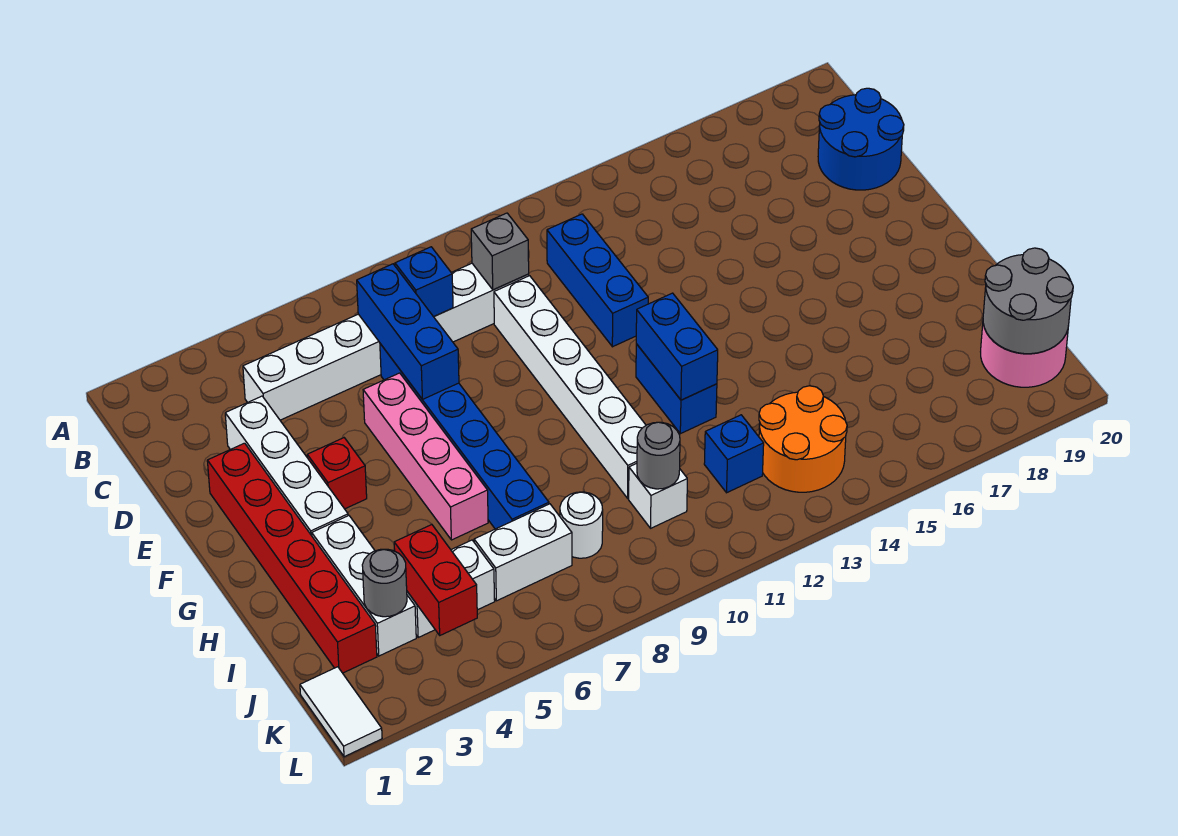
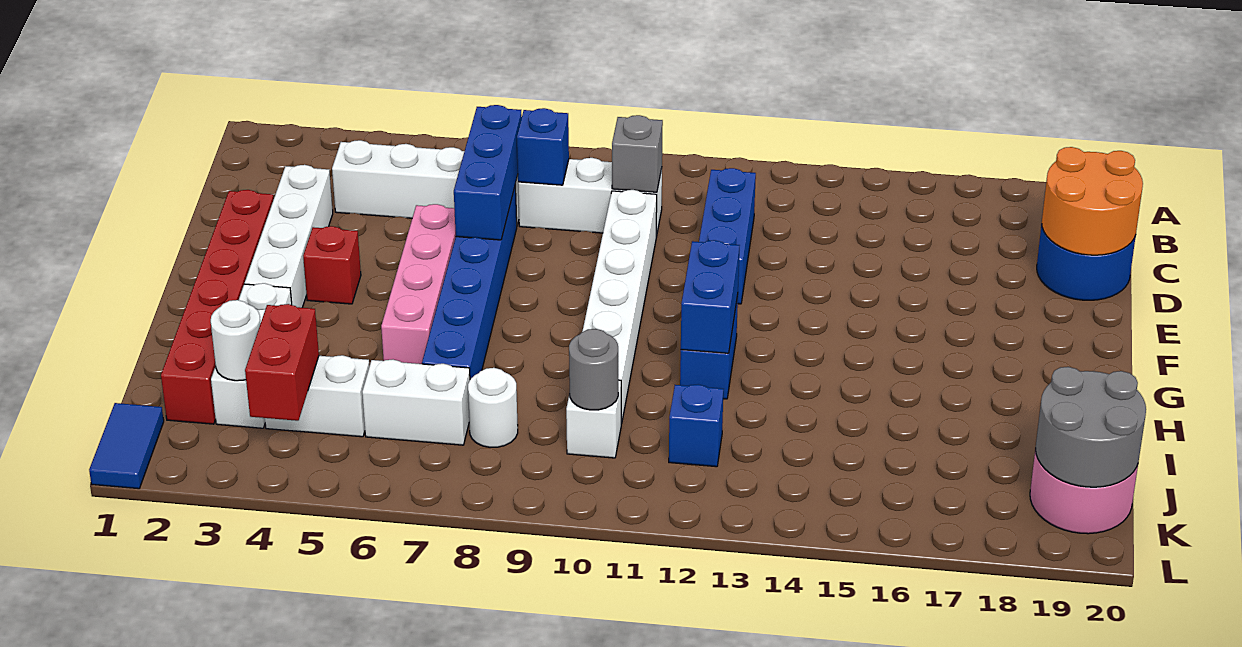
grey round brick J3 level 2 -> white round brick J3 level 2
orange round brick J13:K14 level 1 -> orange round brick C19:D20 level 2
white tile K1:L1 level 1 -> blue tile K1:L1 level 1

